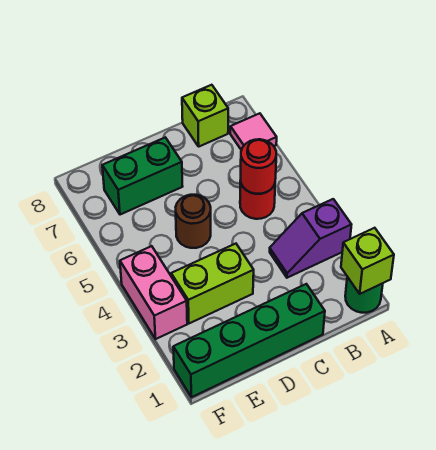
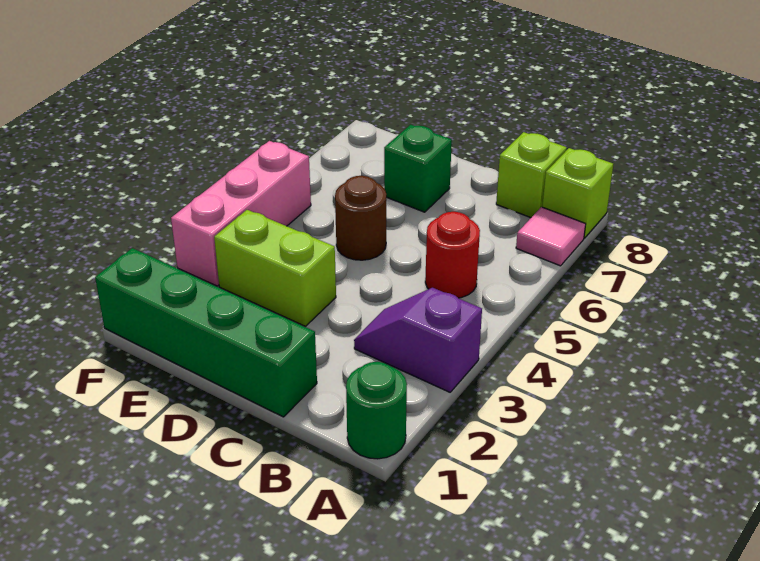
lime brick A1 level 2 -> lime brick A8 level 1
red round brick B5 level 2 -> none
green brick D7:E7 level 1 -> green brick D7 level 1
pink brick F3:F4 level 1 -> pink brick F3:F5 level 1

